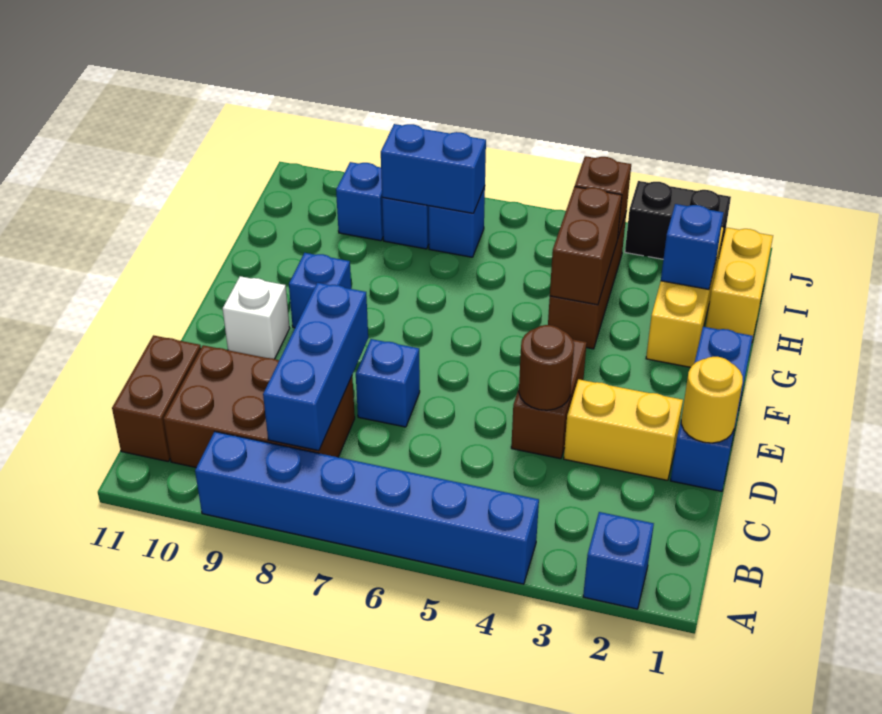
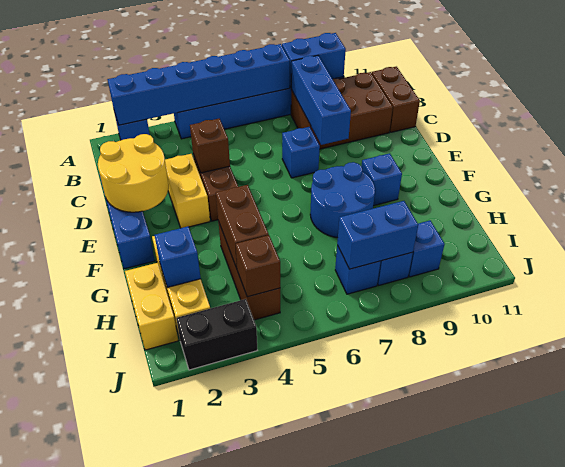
none -> blue brick A2:A7 level 2
none -> blue brick A8:A9 level 2
yellow round brick D1 level 2 -> yellow round brick D1:E2 level 2
yellow brick D2:D3 level 1 -> yellow brick D3:E3 level 1
brown round brick D4 level 2 -> brown brick D4 level 2
white brick E10 level 1 -> none
none -> blue round brick F7:G8 level 1

